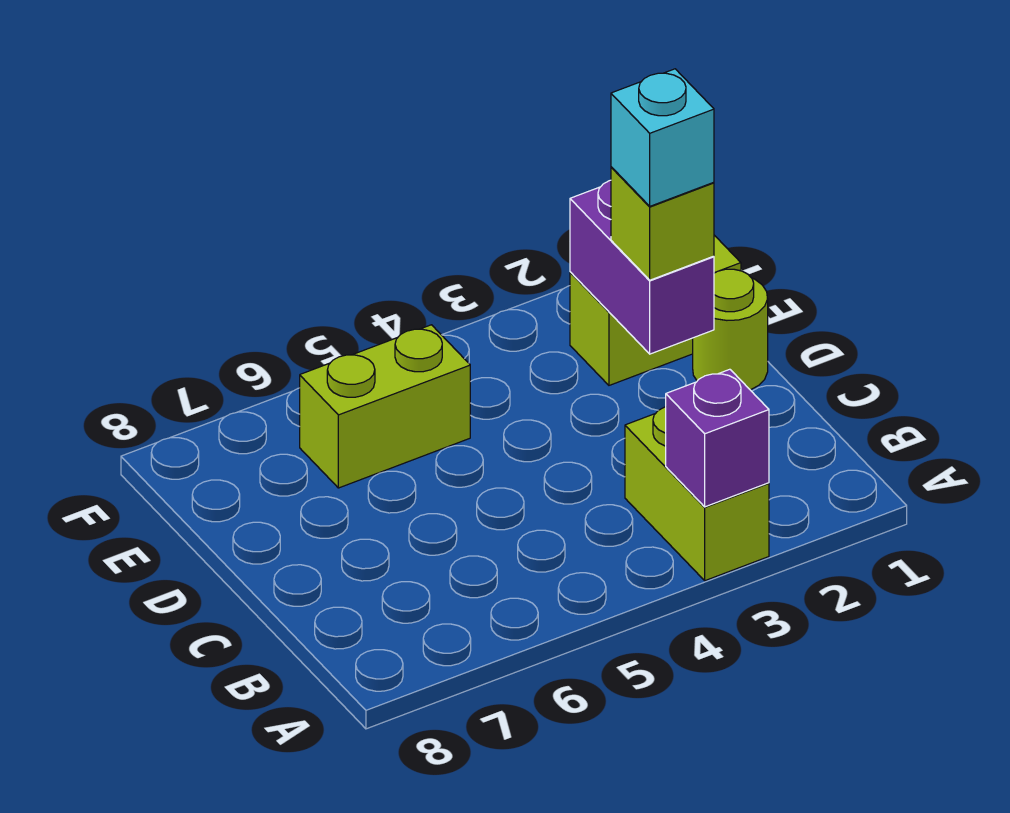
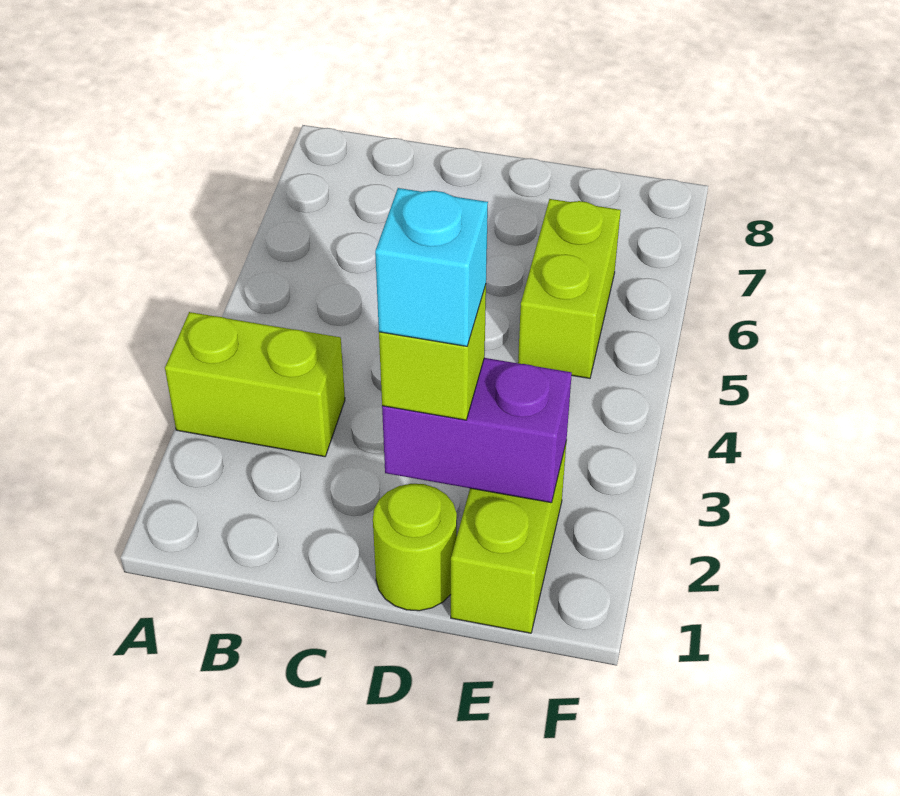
purple brick A3 level 2 -> none

